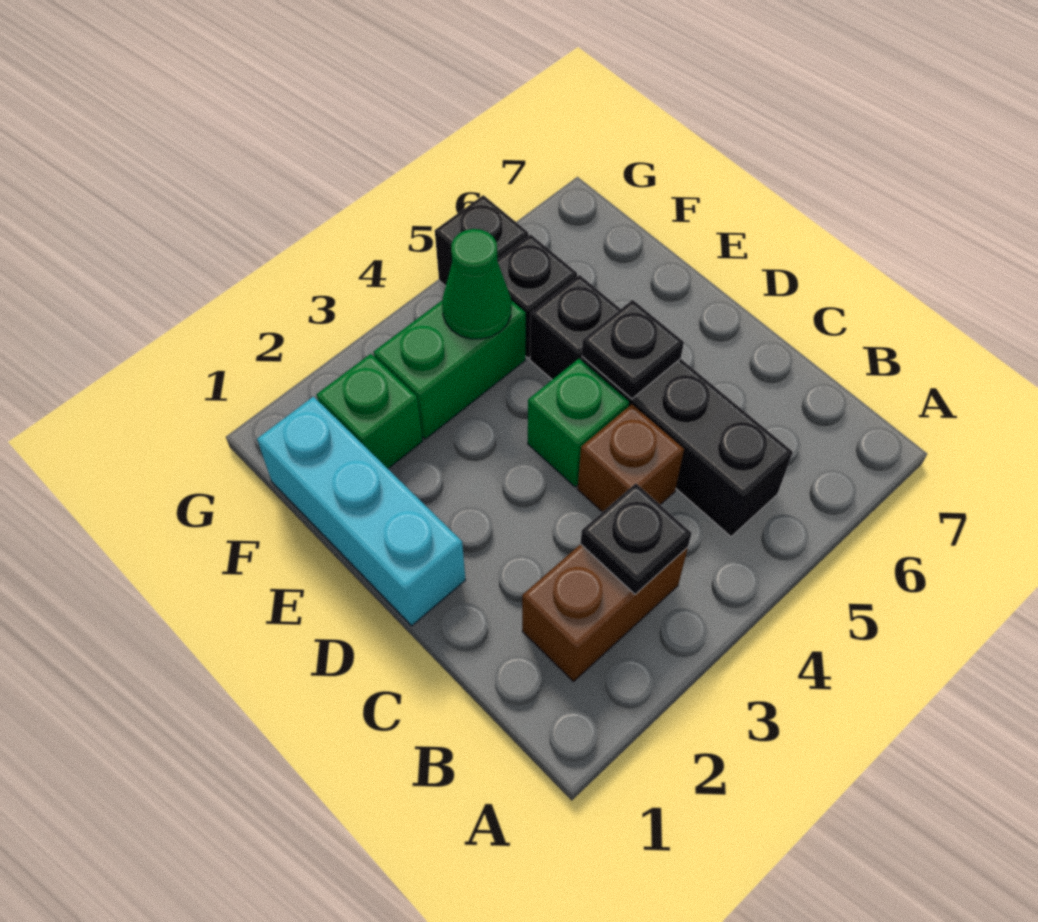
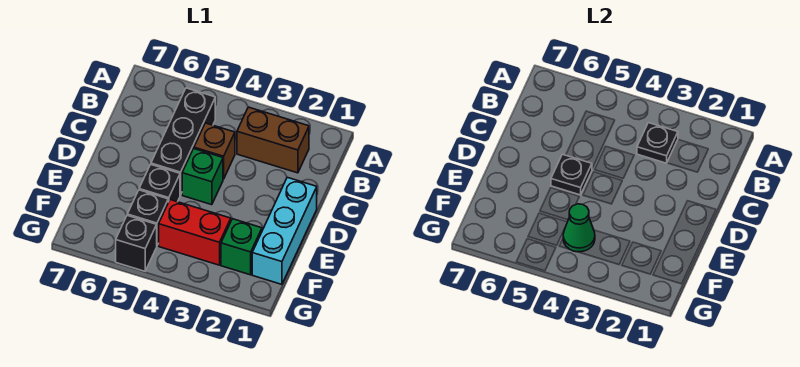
green brick F3:F4 level 1 -> red brick F3:F4 level 1

